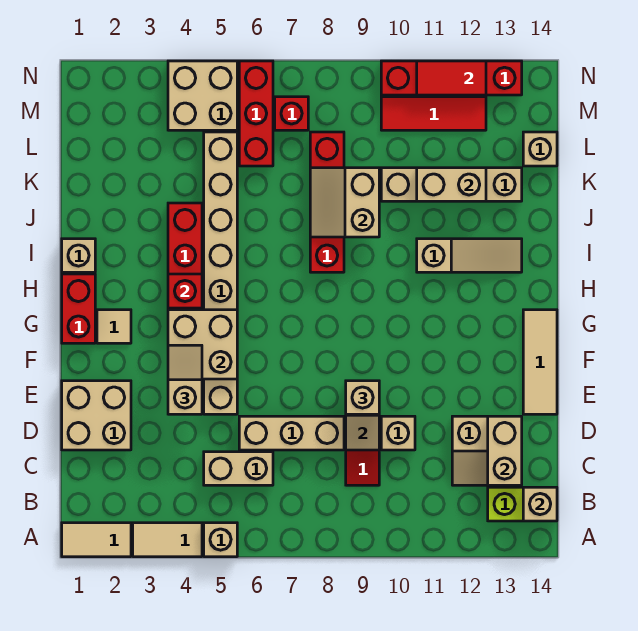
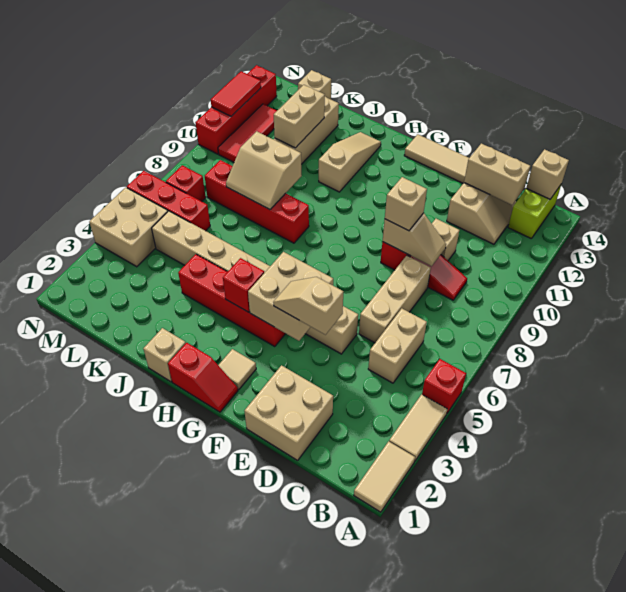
tan brick A5 level 1 -> red brick A5 level 1
red brick G1:H1 level 1 -> red slope G1:H1 level 1 top H

